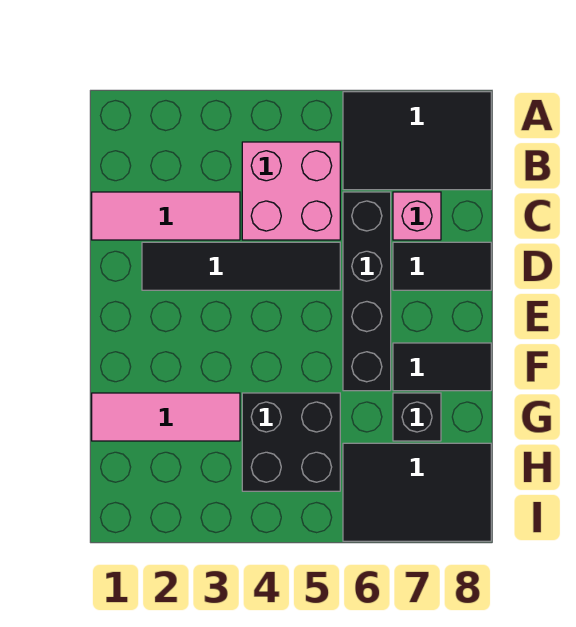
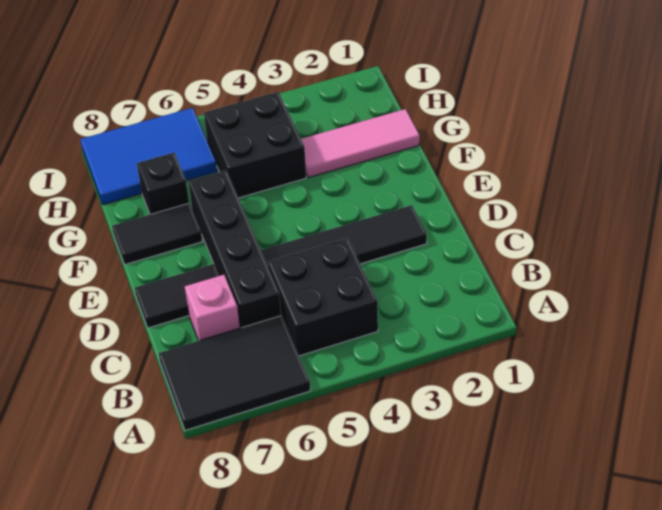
pink brick B4:C5 level 1 -> black brick B4:C5 level 1
pink tile C1:C3 level 1 -> none
black tile H6:I8 level 1 -> blue tile H6:I8 level 1

